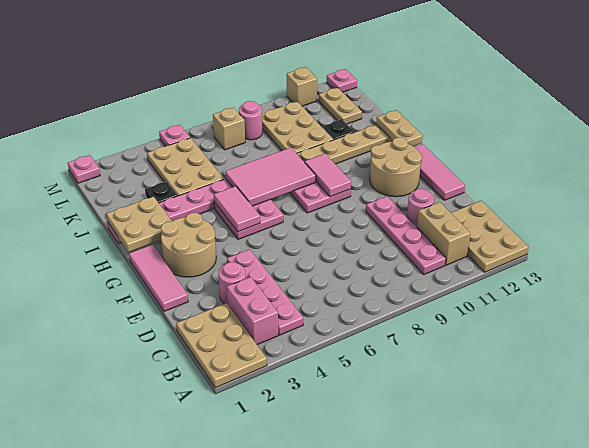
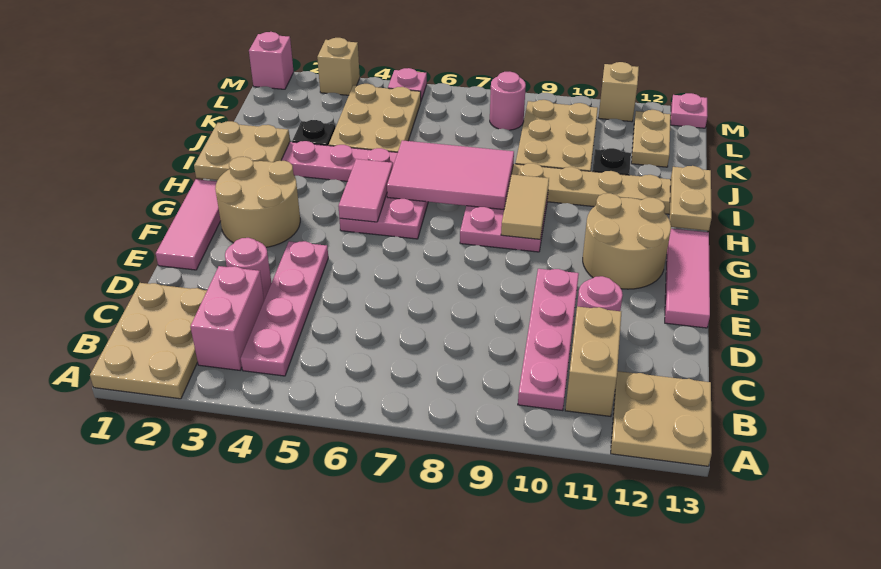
tan plate A12:C13 level 1 -> tan plate A12:B13 level 1
pink tile G9:H9 level 2 -> tan tile G9:H9 level 2
tan brick L7 level 1 -> tan brick M3 level 1
pink plate M1 level 1 -> pink brick M1 level 1

